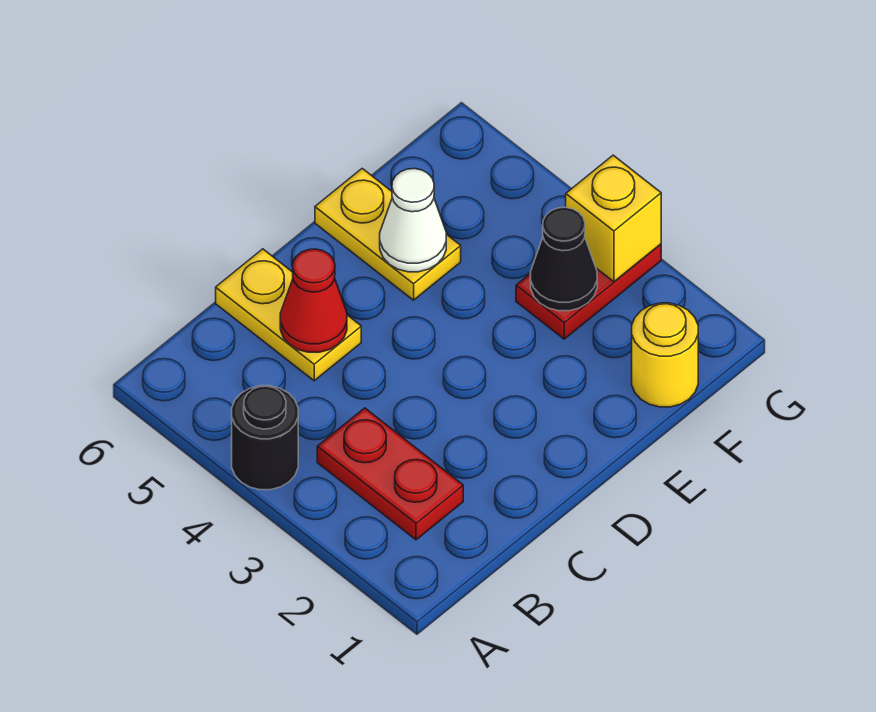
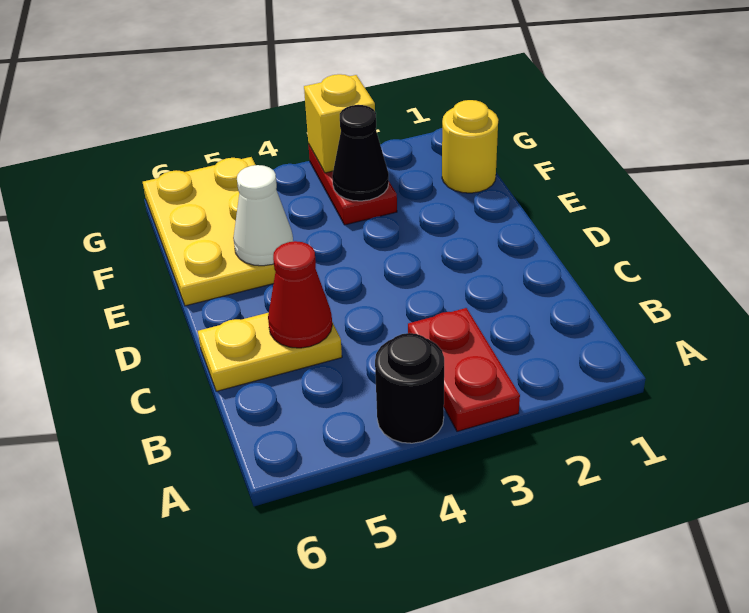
red plate B2:B3 level 1 -> red plate A3:B3 level 1
yellow plate E5:E6 level 1 -> yellow plate E5:G6 level 1

